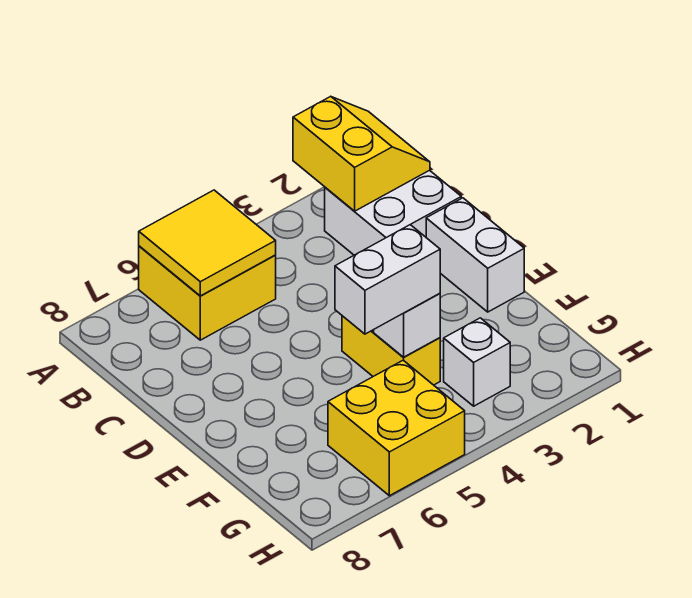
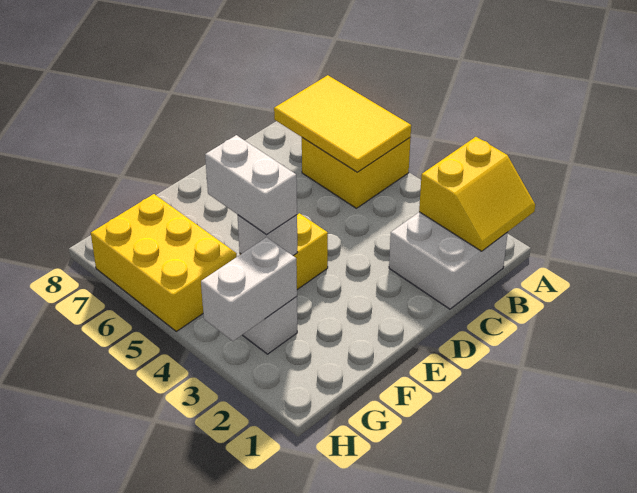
yellow tile A5:B6 level 2 -> yellow tile A5:B7 level 2
white brick D1:E1 level 1 -> white brick G3:H3 level 2
yellow brick G5:H6 level 1 -> yellow brick G5:H7 level 1

